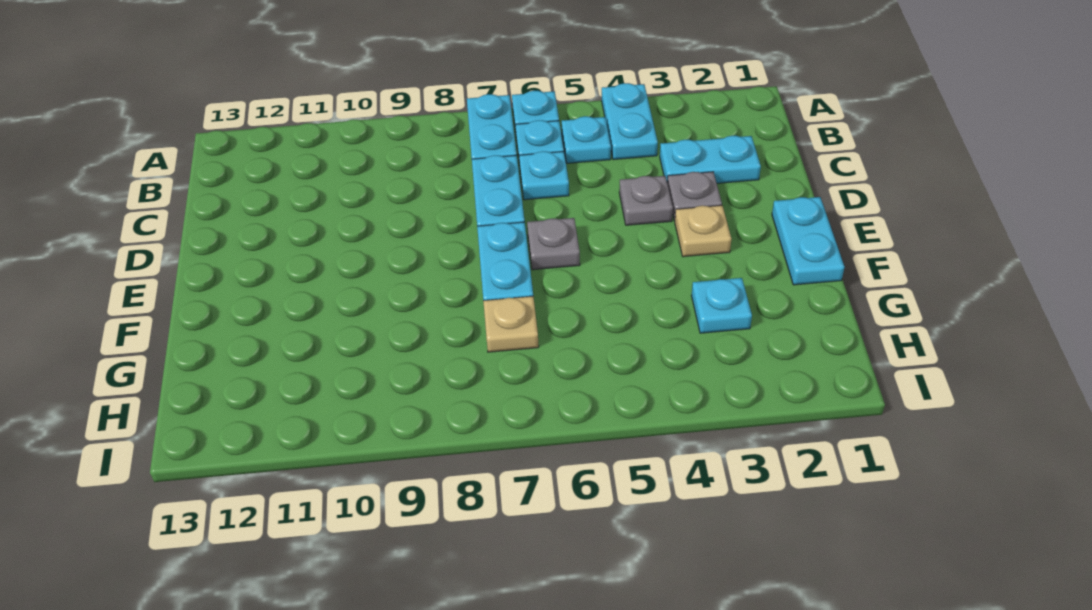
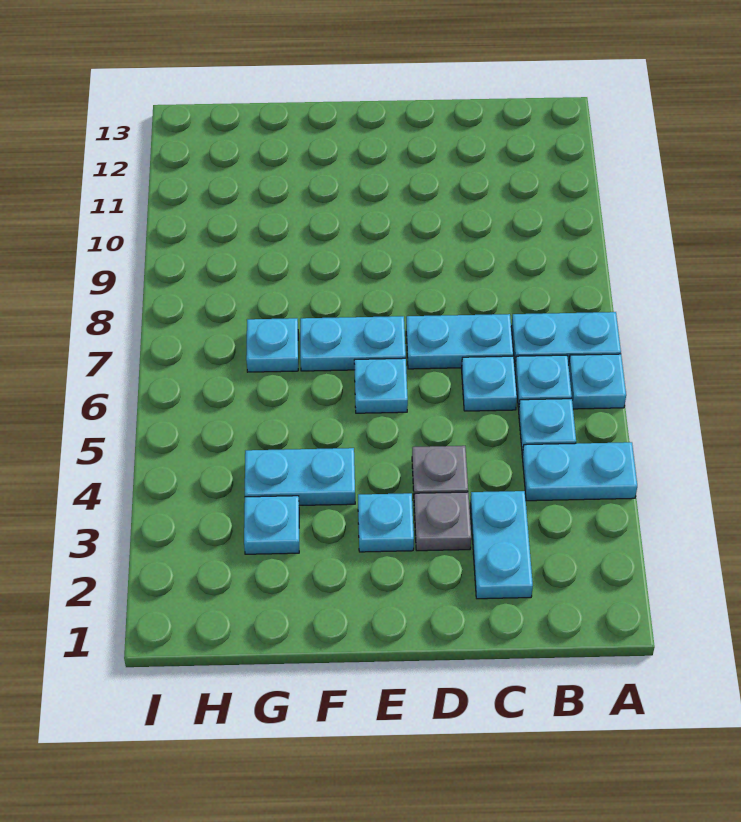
cyan plate E1:F1 level 1 -> cyan plate F4:G4 level 1
tan plate E3 level 1 -> cyan plate E3 level 1
grey plate E6 level 1 -> cyan plate E6 level 1
tan plate G7 level 1 -> cyan plate G7 level 1

